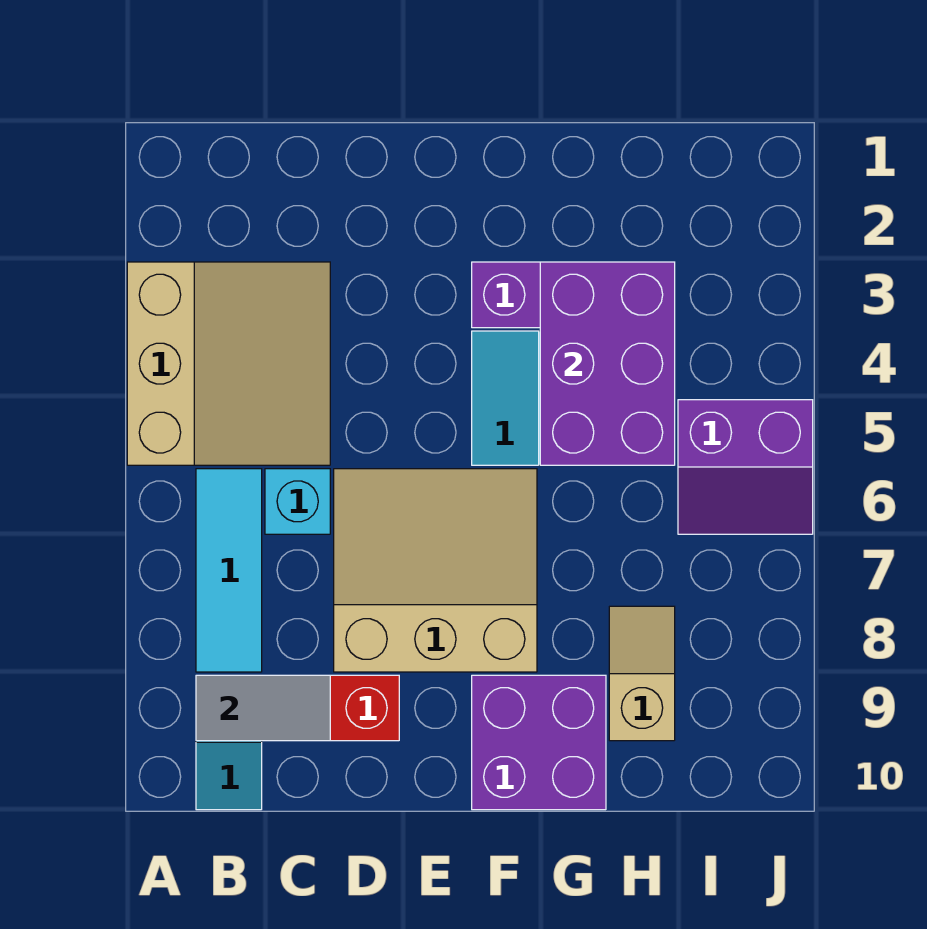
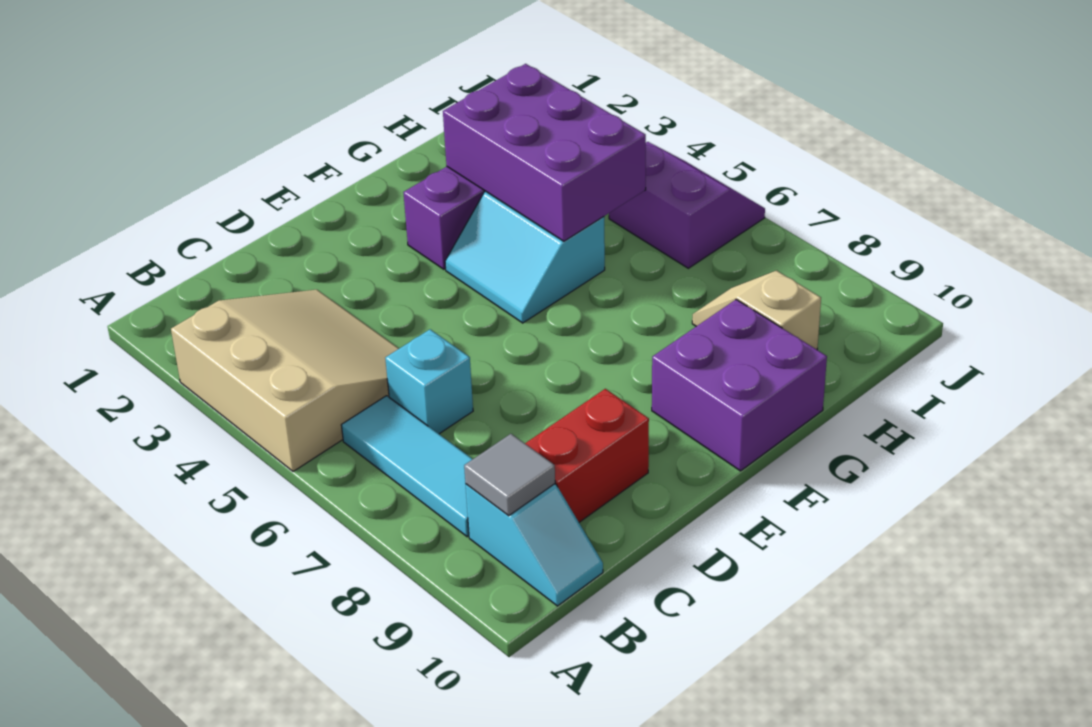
grey tile B9:C9 level 2 -> grey tile B9 level 2
tan slope D6:F8 level 1 top 8 -> none
purple slope I5:J6 level 1 top 5 -> purple slope I5:J6 level 1 top I

